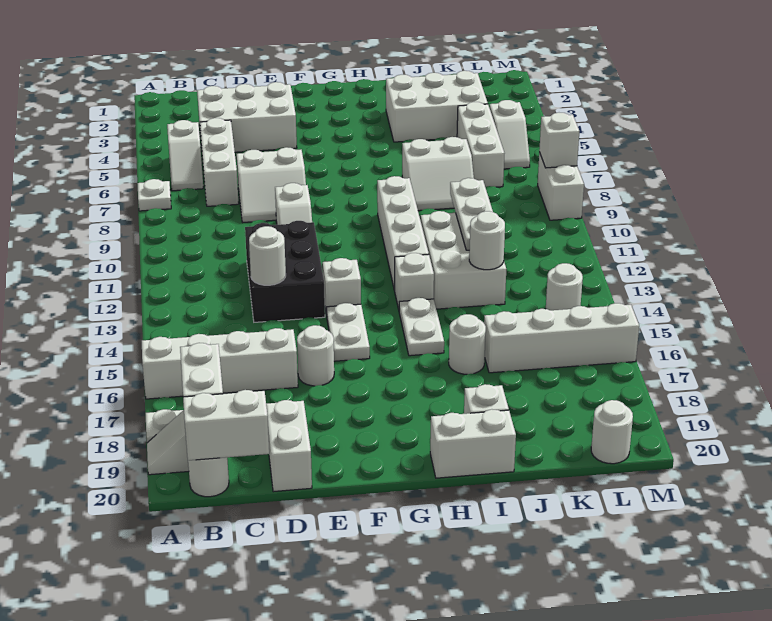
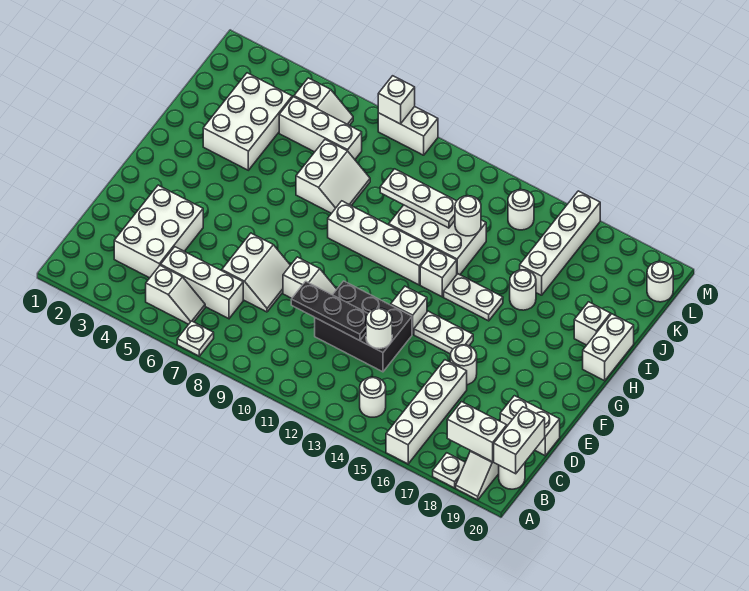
none -> white round brick B14 level 1
none -> black plate D10:D12 level 2

